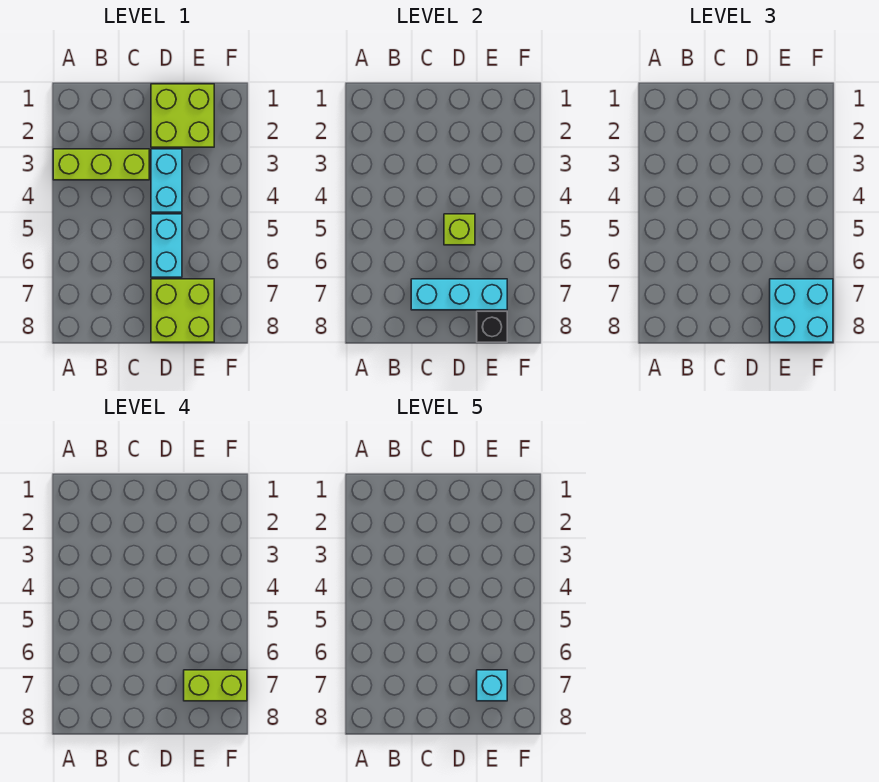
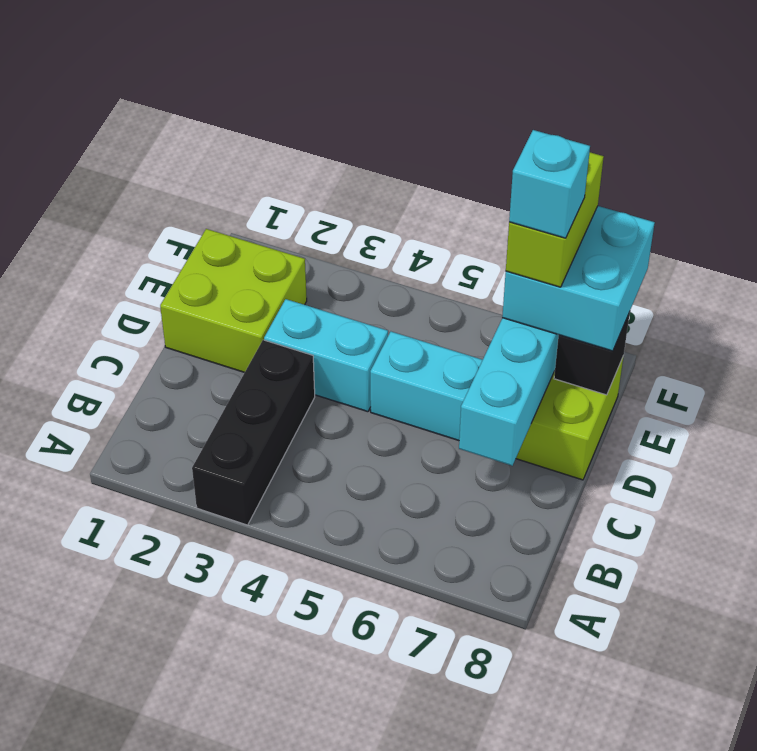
lime brick A3:C3 level 1 -> black brick A3:C3 level 1
lime brick D5 level 2 -> none

